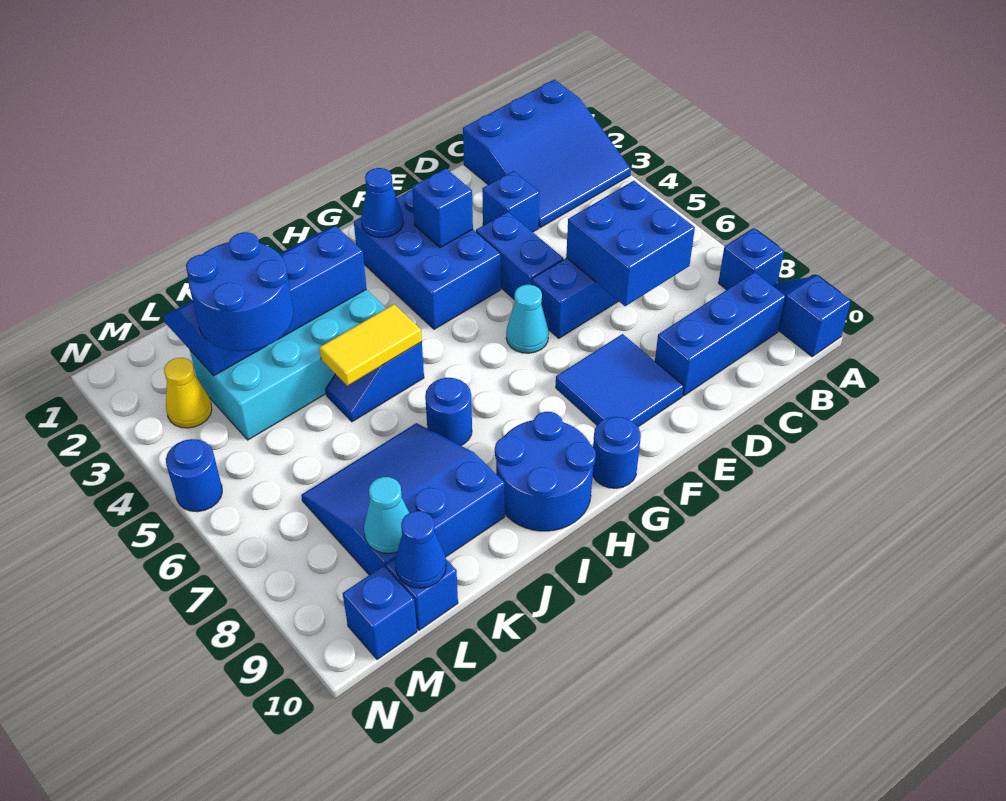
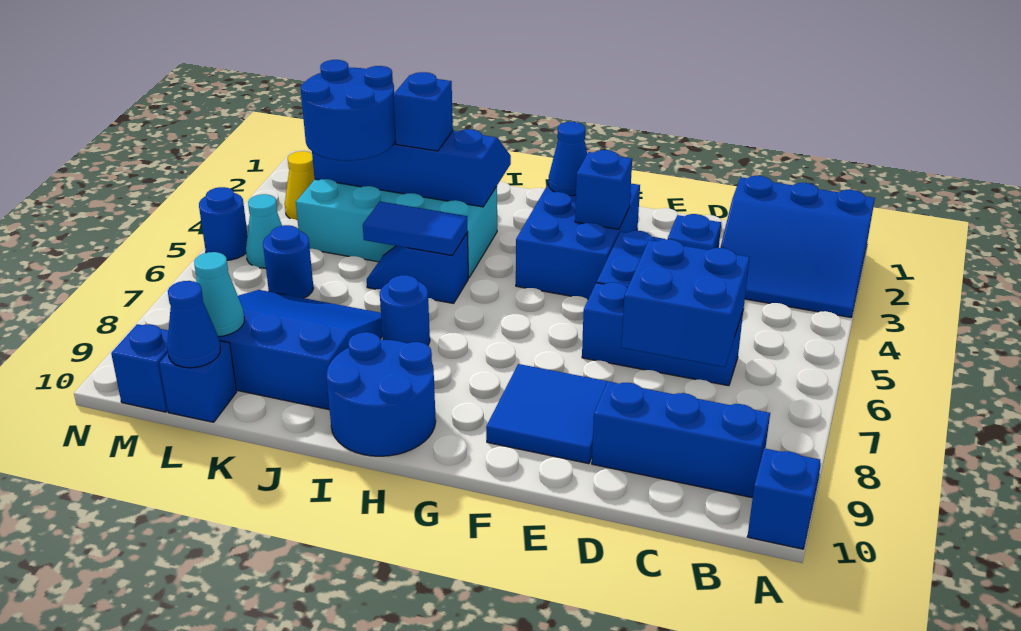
blue brick A8 level 1 -> blue brick J3 level 3
cyan cone F6 level 1 -> cyan cone M5 level 1
blue round brick G10 level 1 -> blue round brick L6 level 1
yellow tile I5:J5 level 2 -> blue tile I5:J5 level 2

